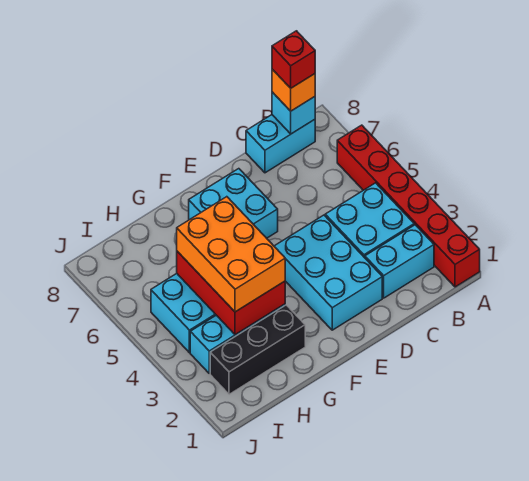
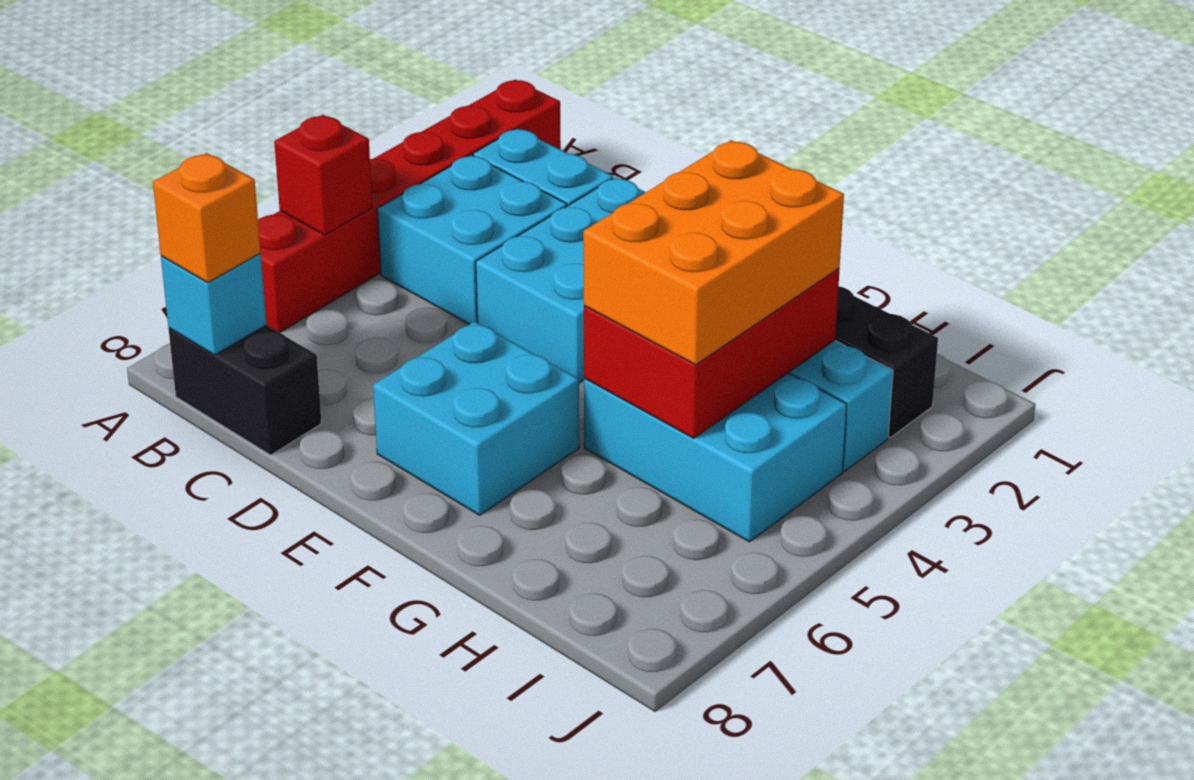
cyan brick B8:C8 level 1 -> black brick B8:C8 level 1
red brick B8 level 4 -> red brick A5 level 2

